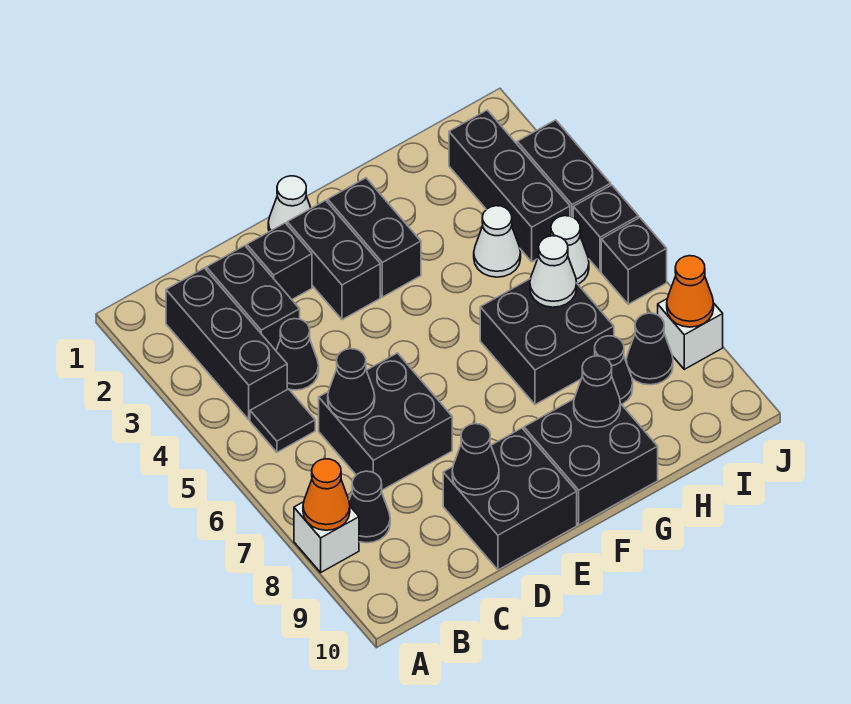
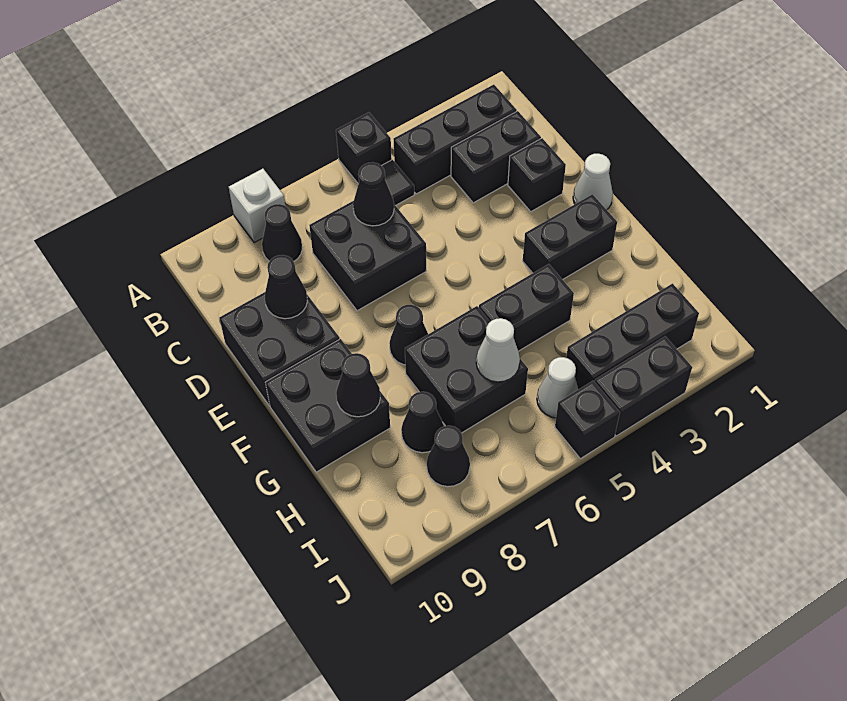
orange cone A8 level 2 -> none
black cone C4 level 1 -> black cone F7 level 1
black brick E2:E3 level 1 -> black brick G4:G5 level 1
white cone H4 level 1 -> none
black brick J6 level 1 -> black brick A5 level 1
white brick J8 level 1 -> none
orange cone J8 level 2 -> none

